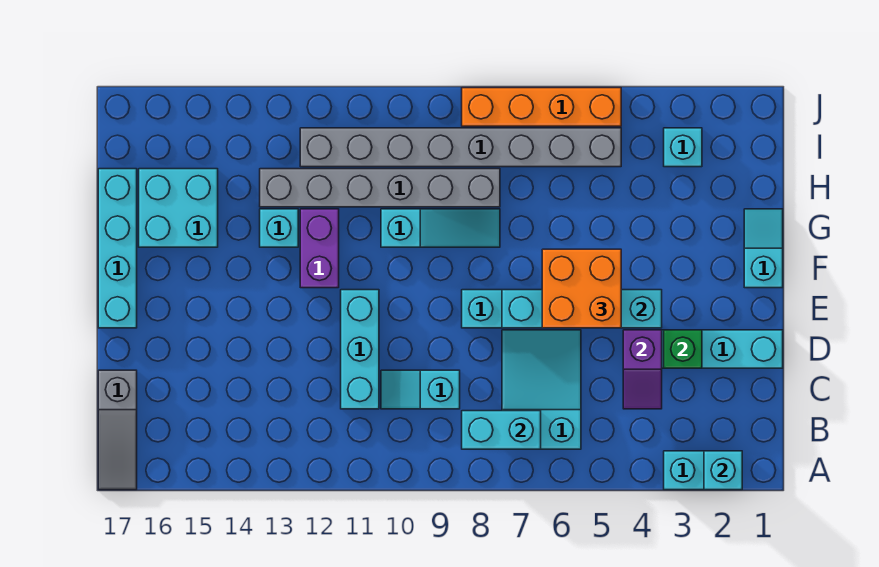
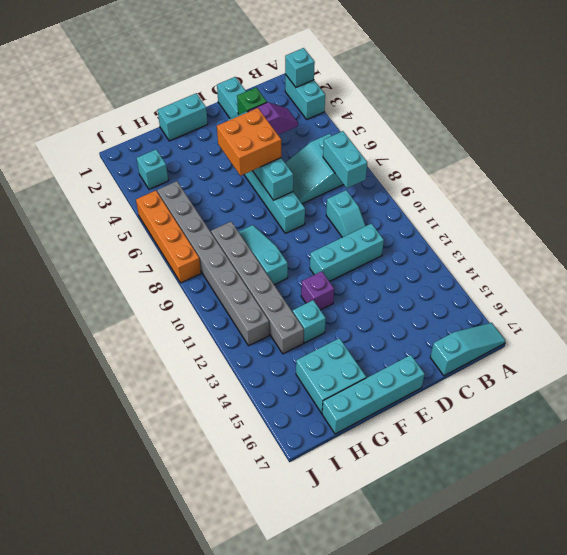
grey slope A17:C17 level 1 top C -> cyan slope A17:C17 level 1 top C
cyan slope F1:G1 level 1 top F -> cyan brick F1:G1 level 1
purple brick F12:G12 level 1 -> purple brick F12 level 1

